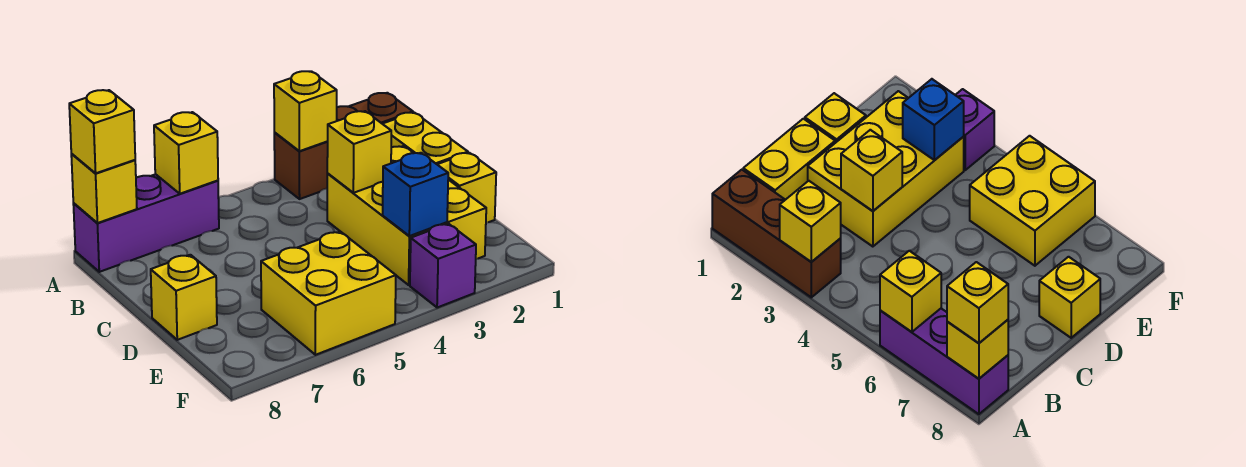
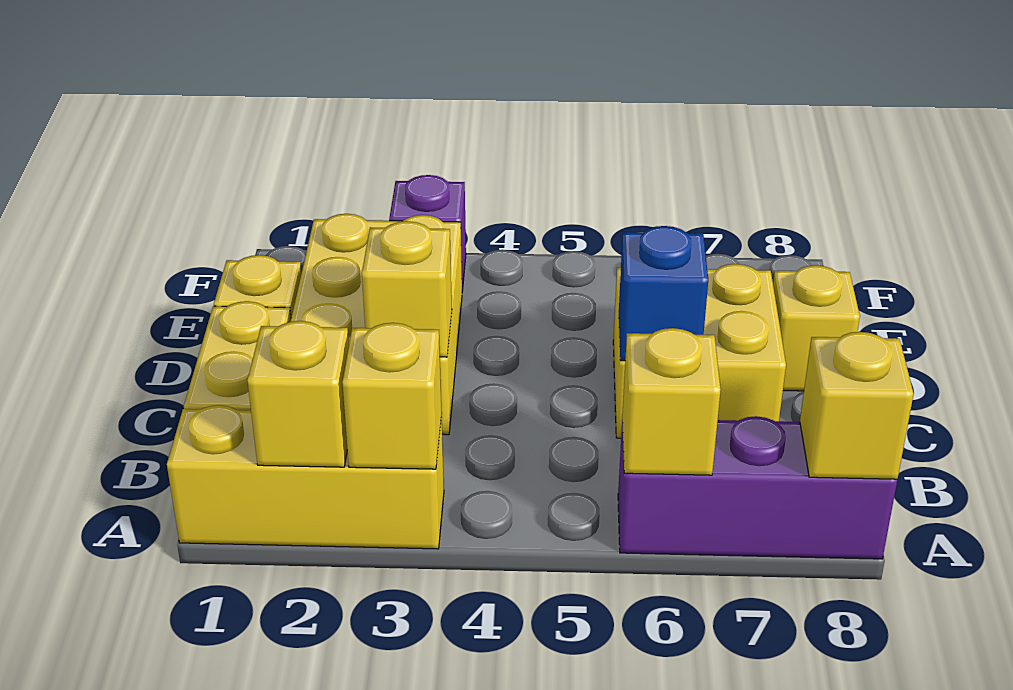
brown brick A1:A3 level 1 -> yellow brick A1:A3 level 1
yellow brick A8 level 3 -> yellow brick A2 level 2
blue brick E3 level 2 -> blue brick C6 level 2
yellow brick E5:F6 level 1 -> yellow brick C6:D7 level 1

